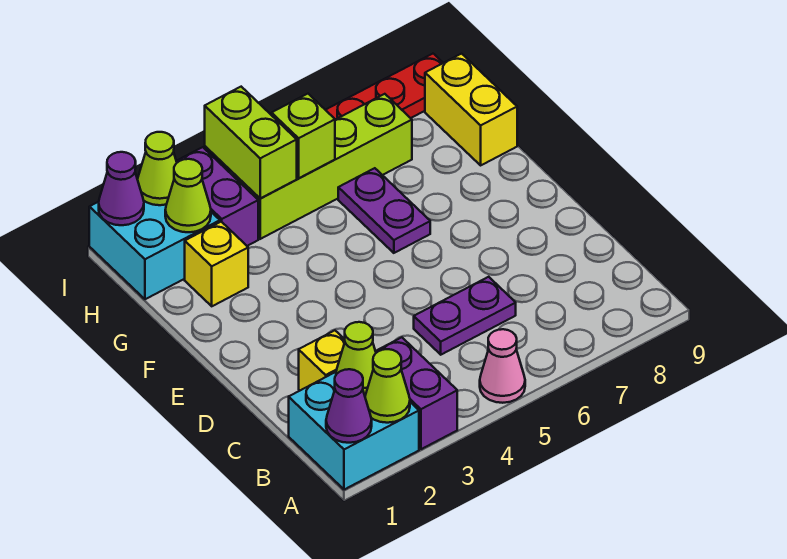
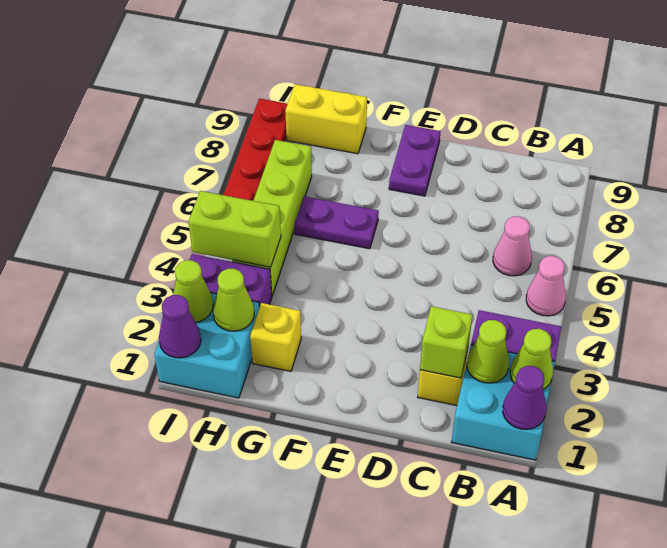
none -> pink cone B6 level 1
purple plate C5:C6 level 1 -> purple plate E8:E9 level 1
lime brick H5 level 2 -> lime brick C2 level 2

